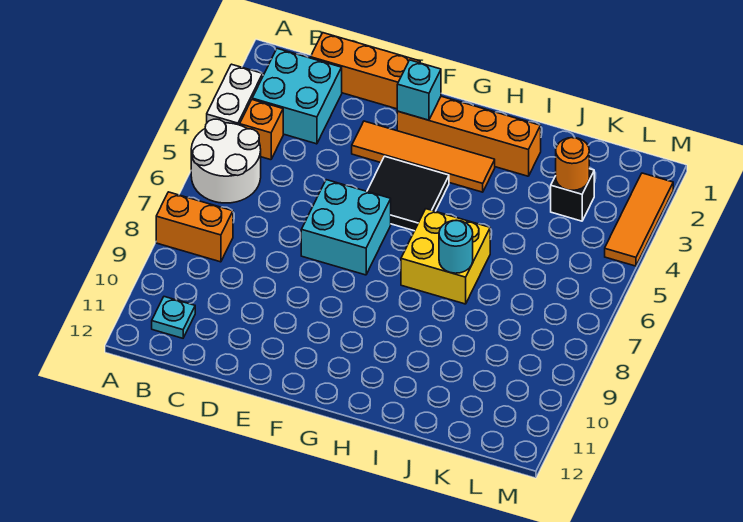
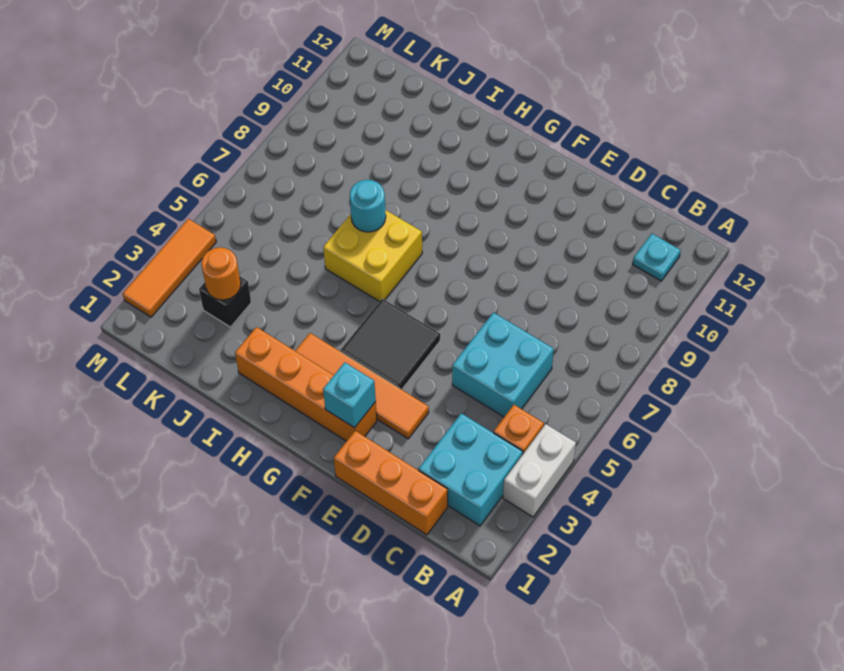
white round brick A5:B6 level 1 -> none
orange brick A8:B8 level 1 -> none
cyan brick E6:F7 level 1 -> cyan brick C5:D6 level 1

